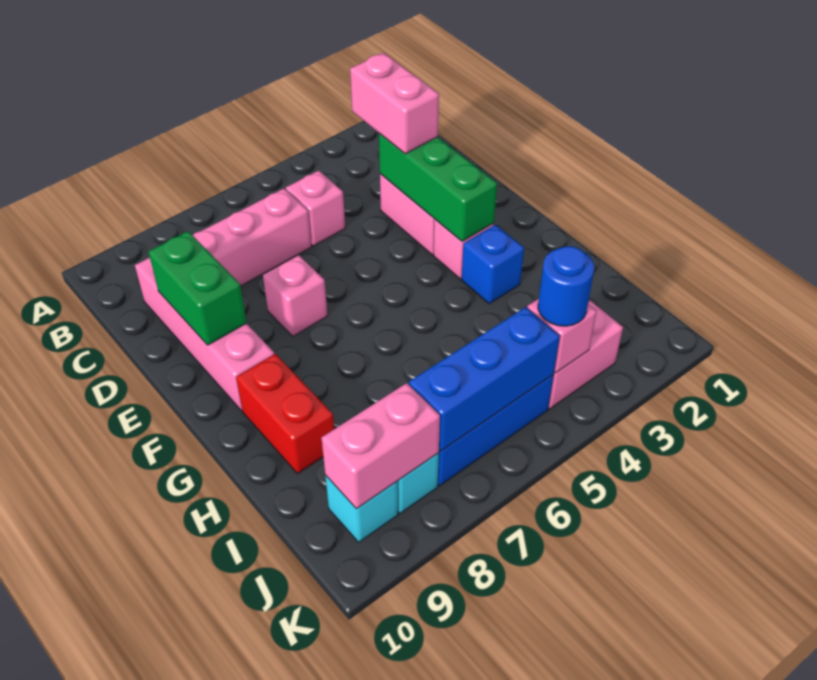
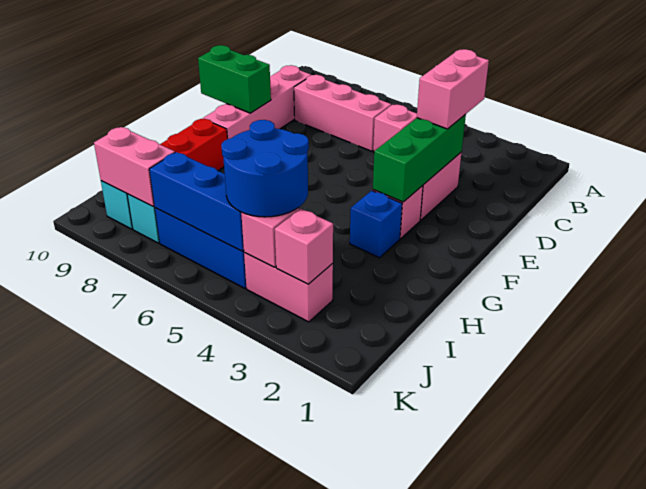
green brick D9:E9 level 2 -> green brick E9:E10 level 2
pink brick E7 level 1 -> pink brick J3 level 2
blue round brick J4 level 3 -> blue round brick I4:J5 level 3

